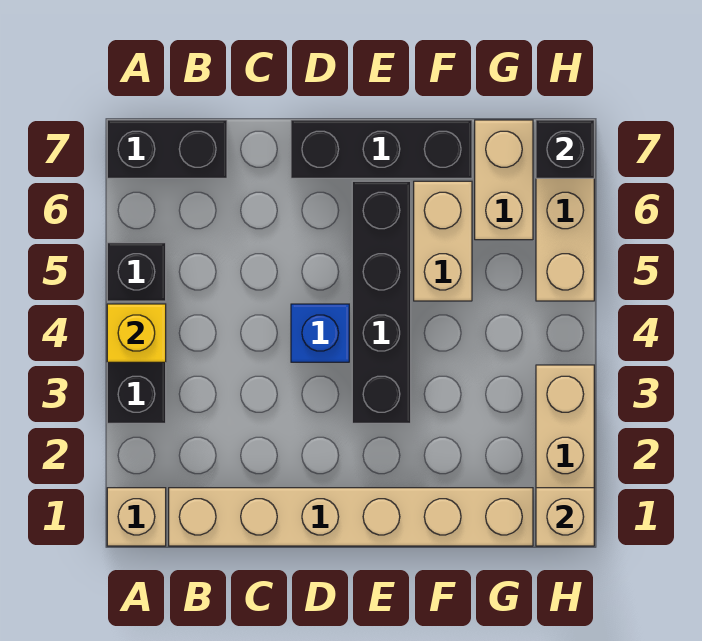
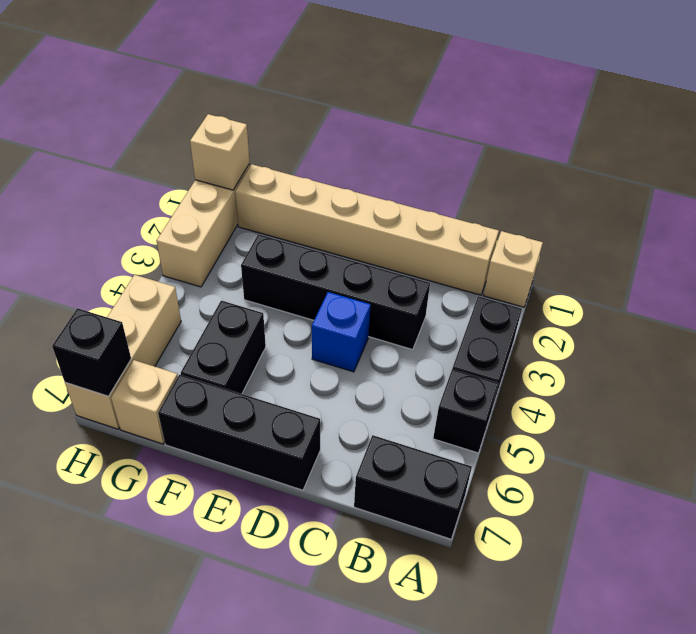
yellow brick A4 level 2 -> none
black brick E3:E6 level 1 -> black brick C3:F3 level 1
tan brick F5:F6 level 1 -> black brick F5:F6 level 1
tan brick G6:G7 level 1 -> tan brick G7 level 1

